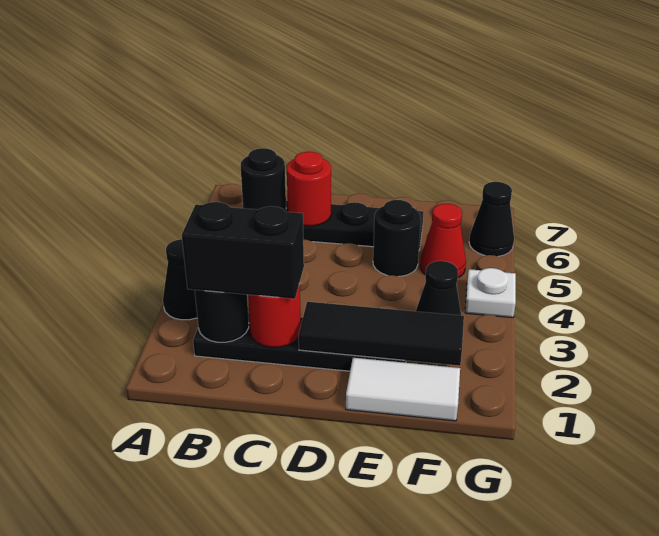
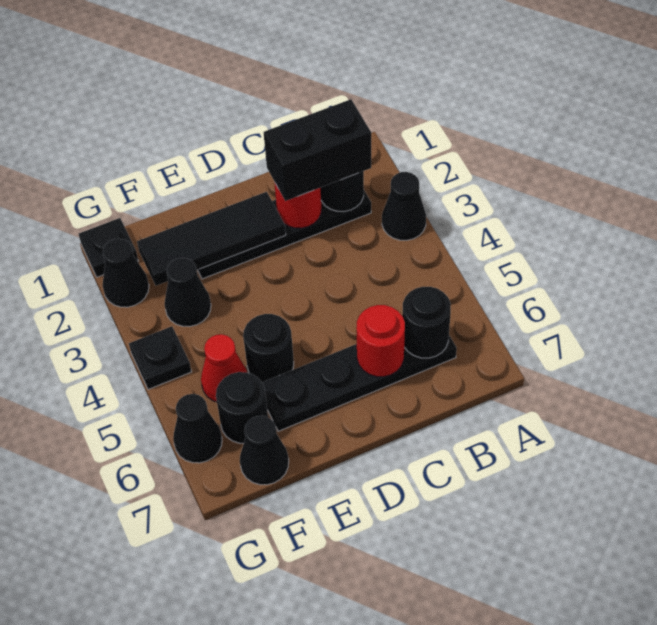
white tile E1:F1 level 1 -> none
none -> black round brick F6 level 1
none -> black cone F7 level 1
none -> black plate G1 level 1
none -> black cone G2 level 1
white plate G4 level 1 -> black plate G4 level 1

